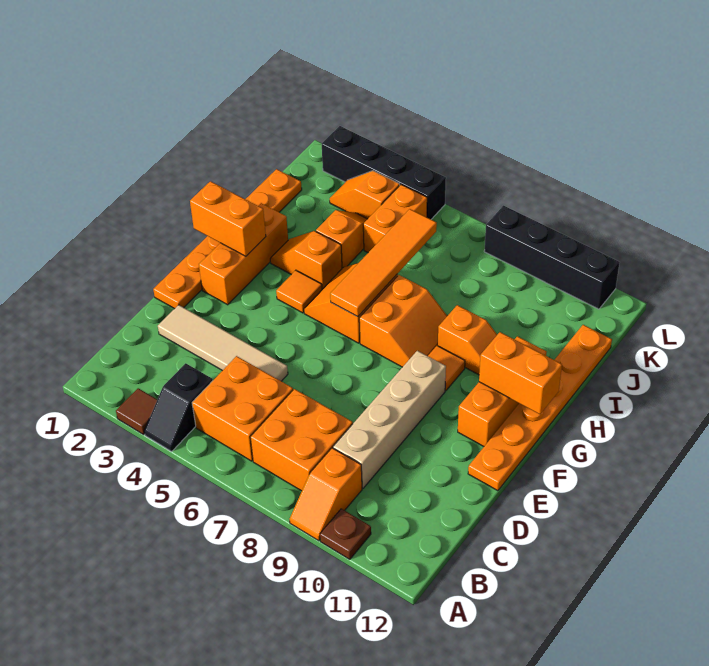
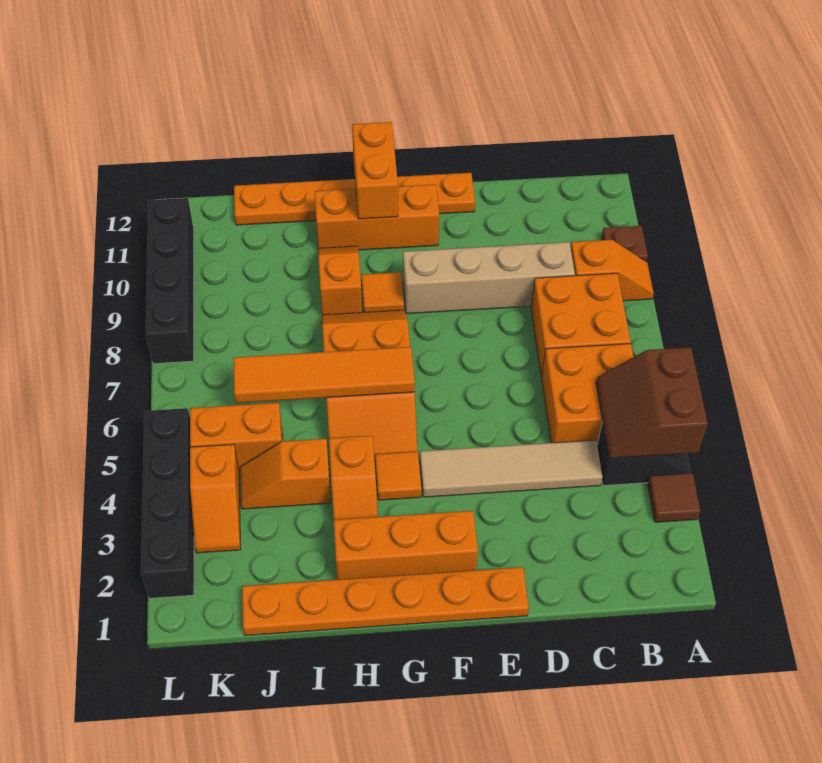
none -> brown slope A4:B5 level 2 top A
tan tile D2:D5 level 1 -> tan tile C4:F4 level 1
orange brick G1:G2 level 2 -> none

